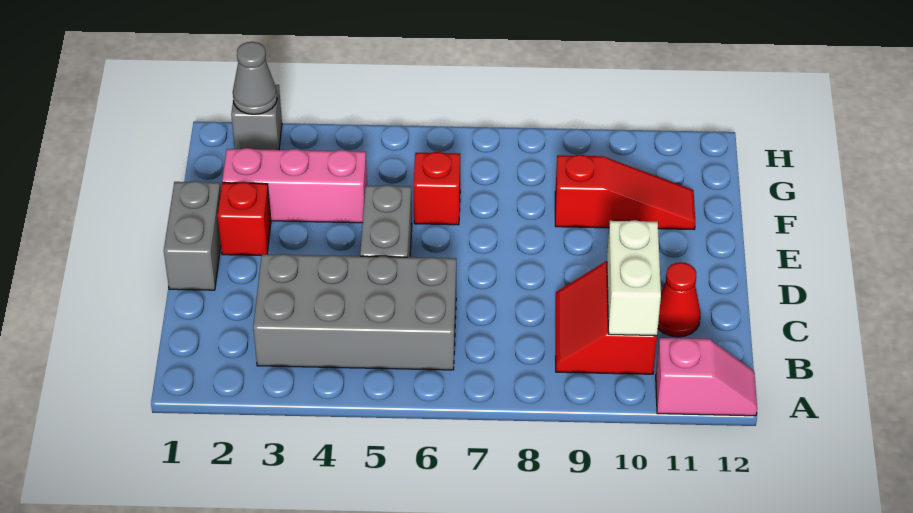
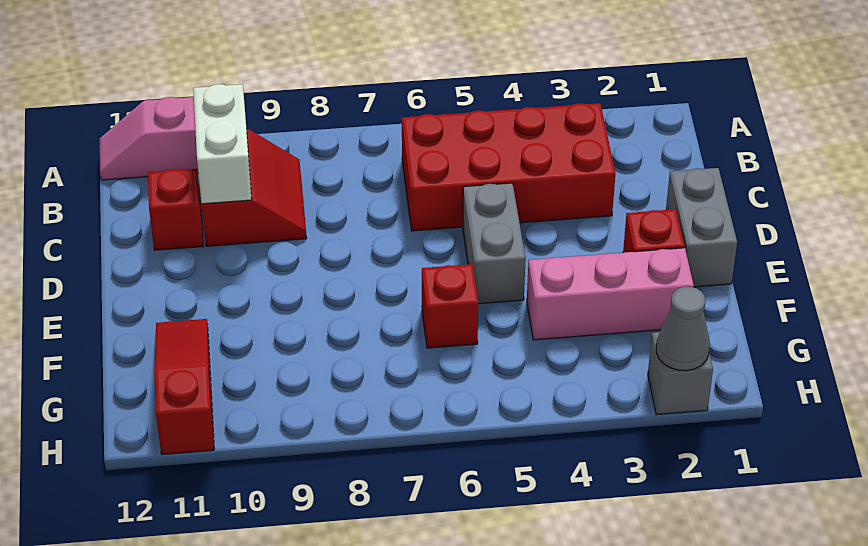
grey brick B3:C6 level 1 -> red brick B3:C6 level 1
red cone C11 level 1 -> red brick C11 level 1
red slope F9:F11 level 1 top 9 -> red slope F11:H11 level 1 top H

